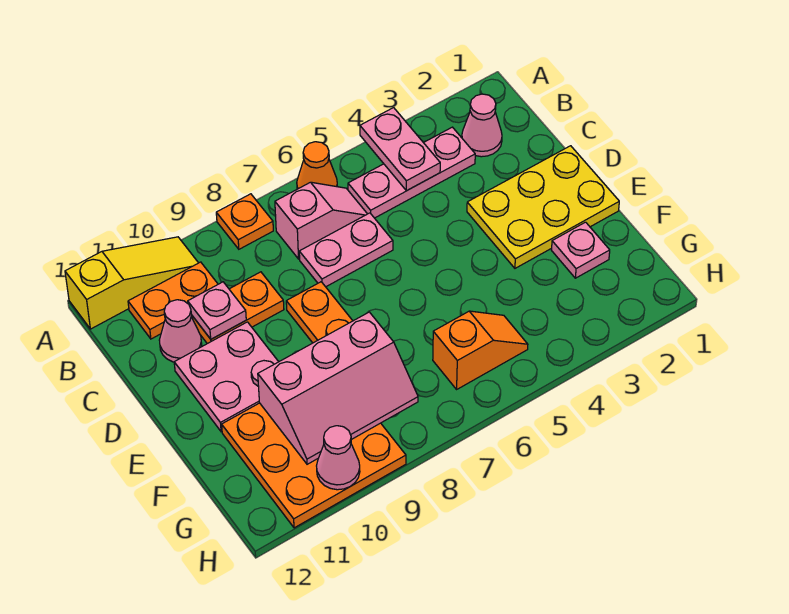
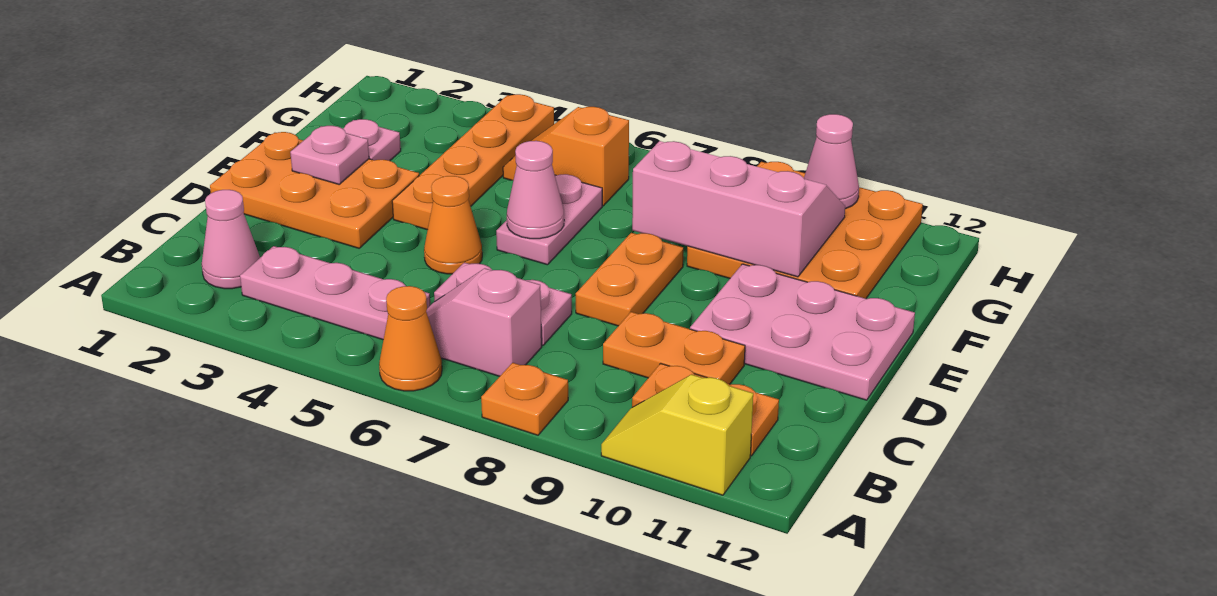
pink plate A4:B4 level 2 -> pink plate E6:F6 level 1
yellow slope A10:A12 level 1 top 12 -> yellow slope A10:A11 level 1 top 11
pink plate C10 level 2 -> pink plate E2 level 2
pink cone C11 level 1 -> pink cone E6 level 2
yellow plate D1:E3 level 1 -> orange plate D1:E3 level 1
none -> orange cone D5 level 1
pink plate D10:E11 level 1 -> pink plate D10:E12 level 1
none -> orange plate E4:H4 level 1

